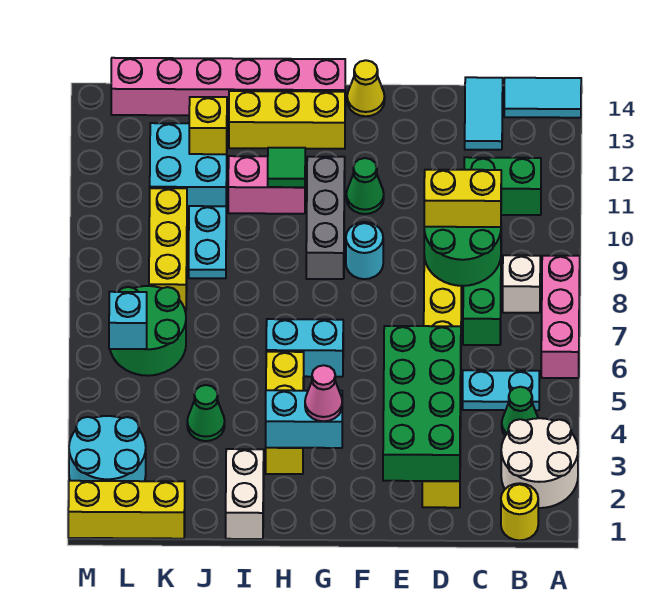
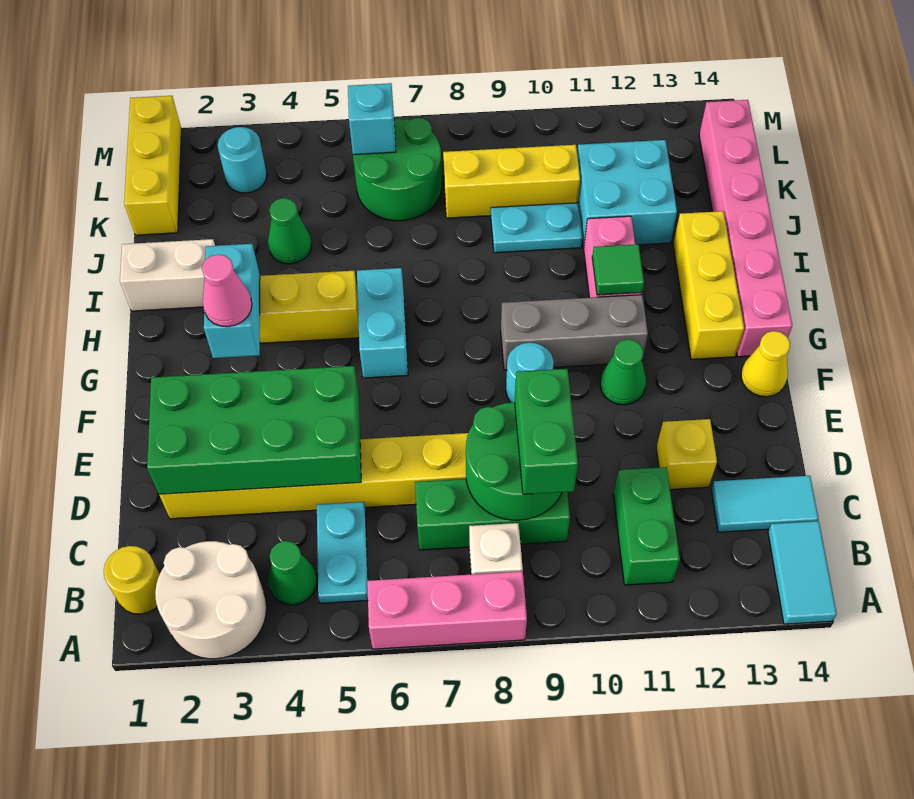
yellow brick C9:D9 level 3 -> green brick C9:D9 level 3
yellow brick J12 level 2 -> yellow brick D12 level 1
cyan round brick L2:M3 level 1 -> cyan round brick L3 level 1

